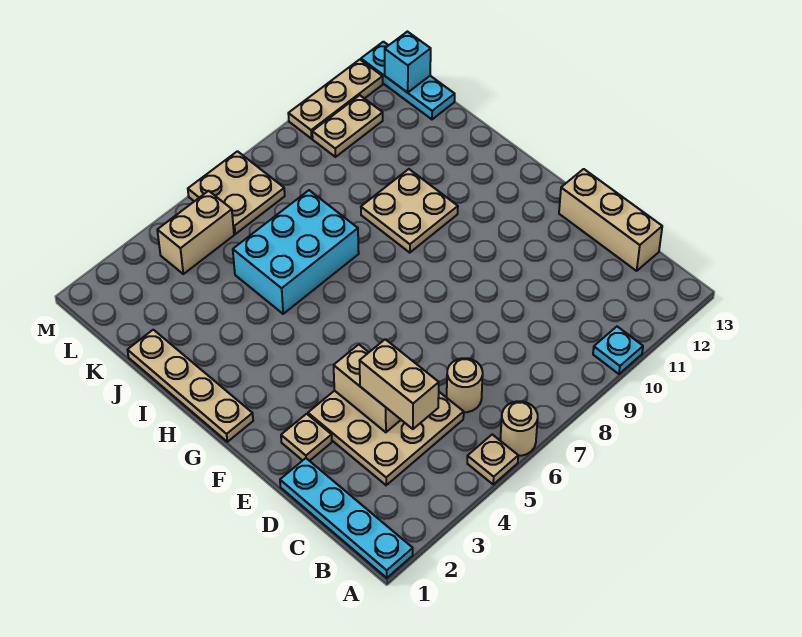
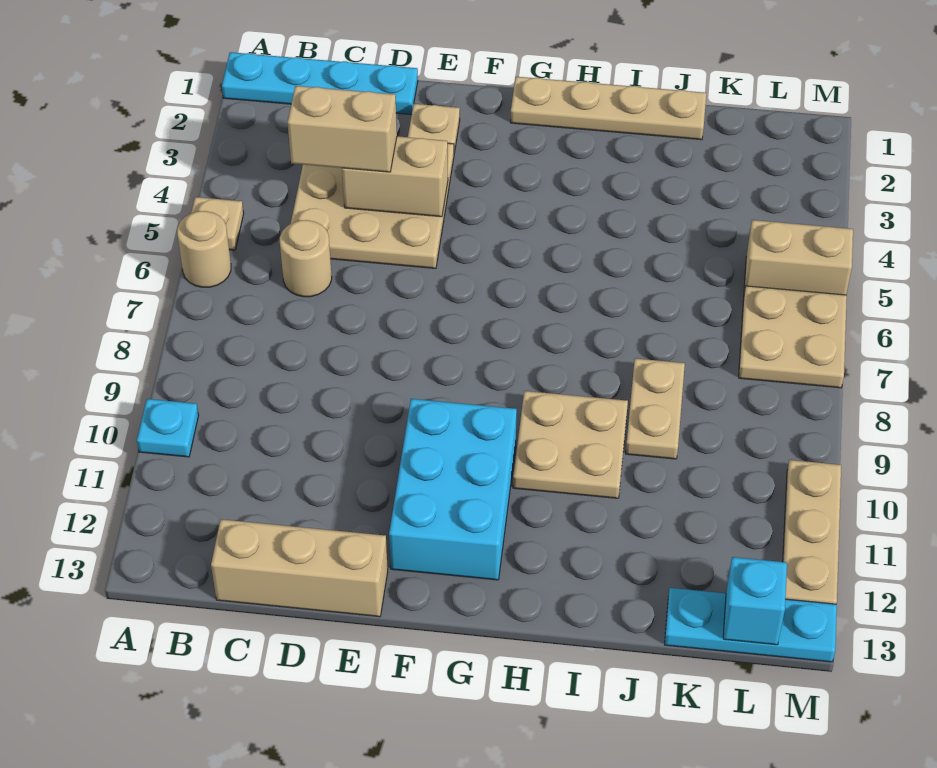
cyan brick I5:J7 level 1 -> cyan brick F10:G12 level 1
tan brick L4:L5 level 1 -> tan brick L5:M5 level 1
tan plate L10:L11 level 1 -> tan plate J8:J9 level 1

